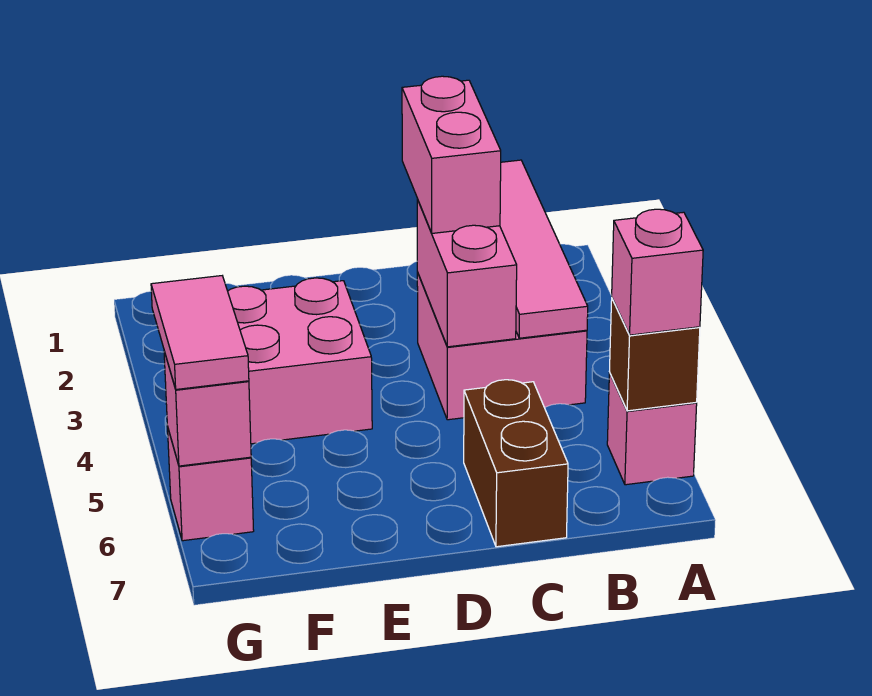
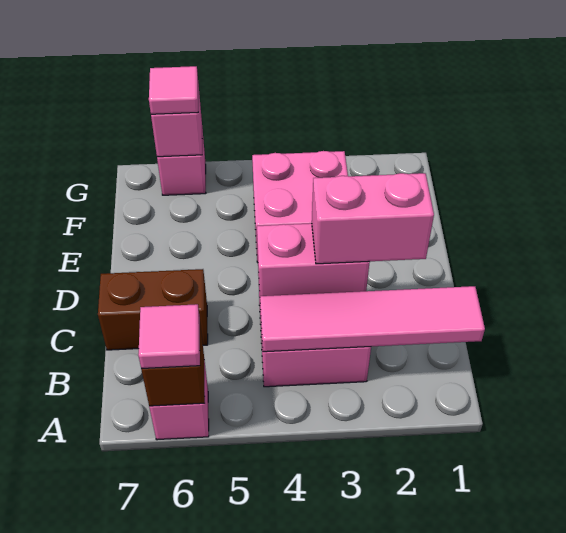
pink brick A6 level 3 -> pink tile A6 level 3
pink tile G5:G6 level 3 -> pink tile G6 level 3

